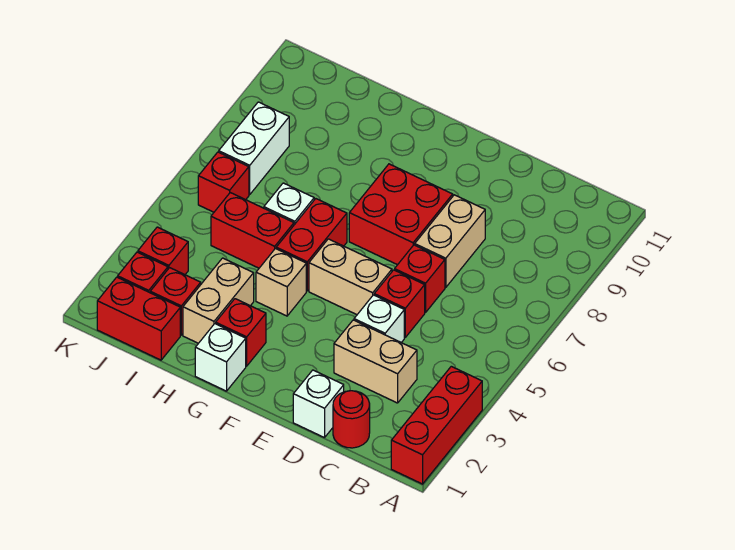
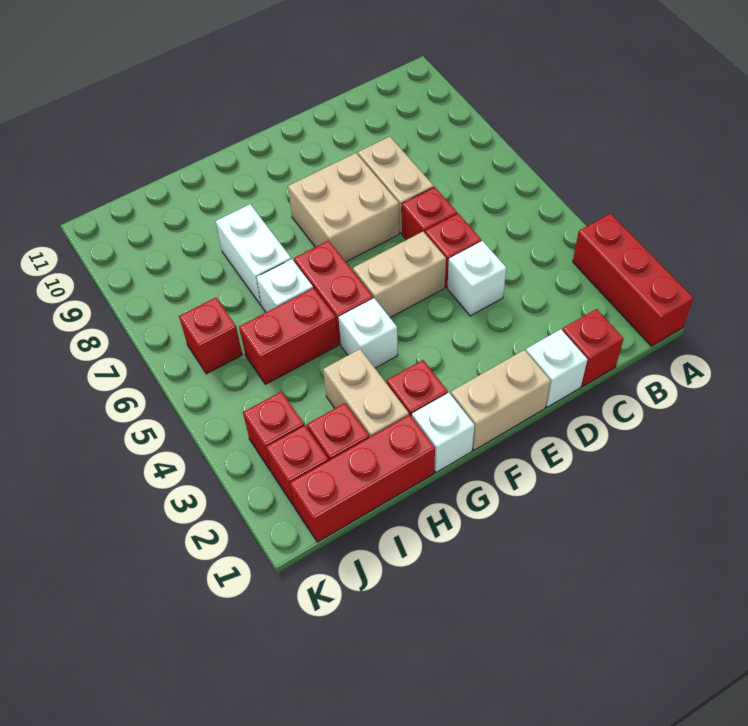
red round brick C1 level 1 -> red brick C1 level 1
tan brick C3:D3 level 1 -> tan brick E1:F1 level 1
red brick E7:F8 level 1 -> tan brick E7:F8 level 1
tan brick G4 level 1 -> white brick G4 level 1
red brick I1:J1 level 1 -> red brick H1:J1 level 1
white brick J7:J8 level 1 -> white brick H7:H8 level 1

